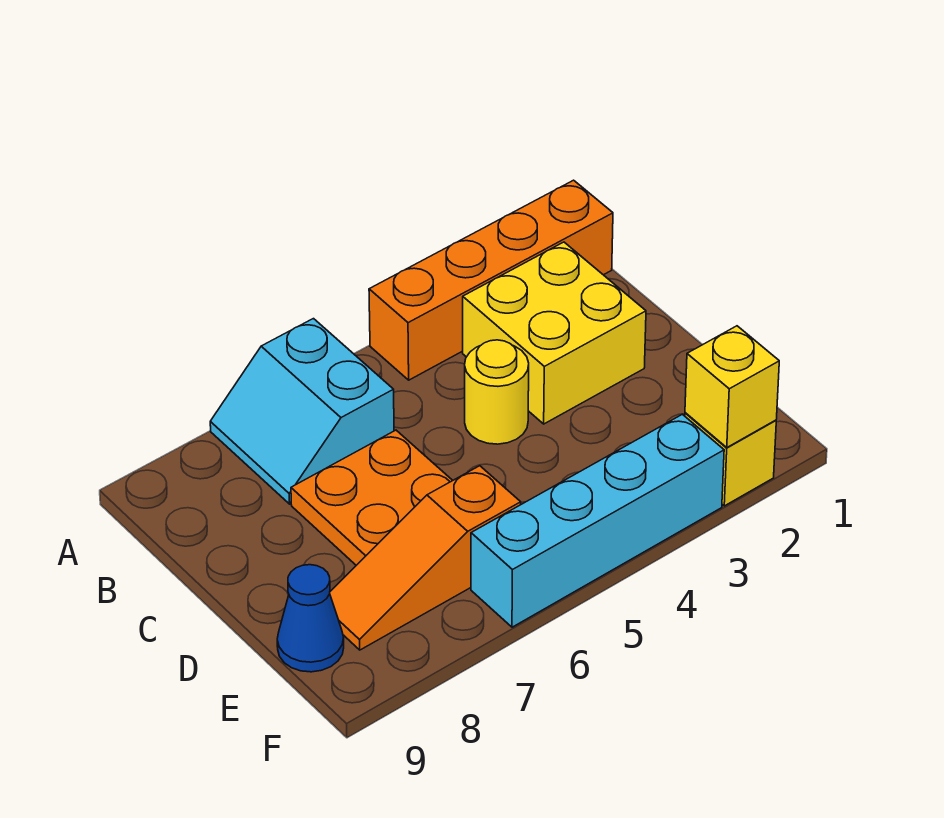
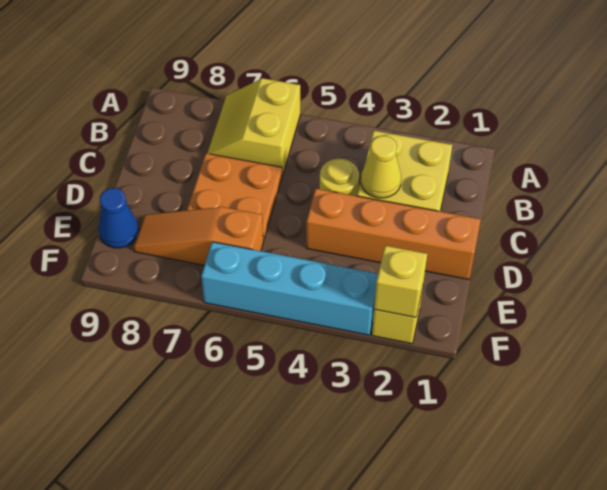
orange brick A1:A4 level 1 -> orange brick D1:D4 level 1
cyan slope A6:B7 level 1 top 6 -> yellow slope A6:B7 level 1 top 6
none -> yellow cone C3 level 2

